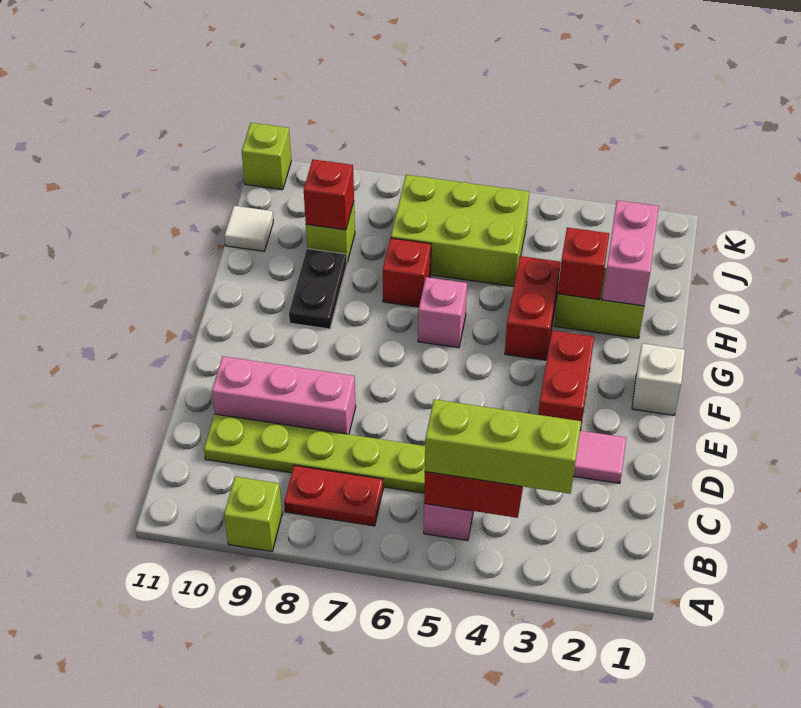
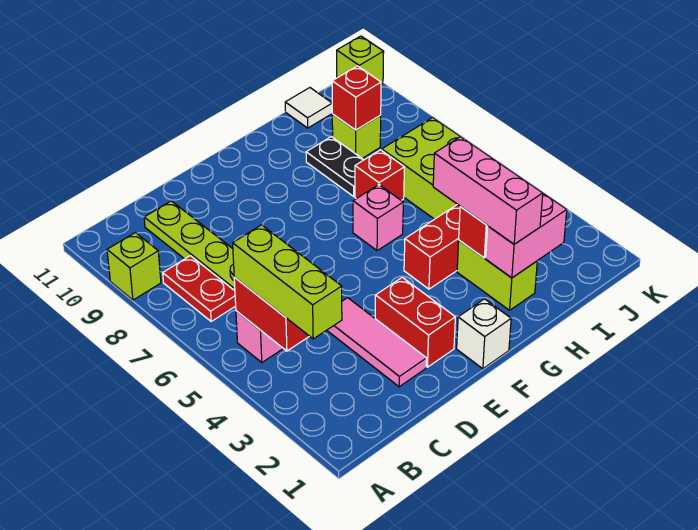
pink brick D8:D10 level 1 -> pink brick H2:H4 level 3
red brick E3:F3 level 1 -> red brick E2:E3 level 1
black plate G9:H9 level 1 -> black plate H8:H9 level 1

